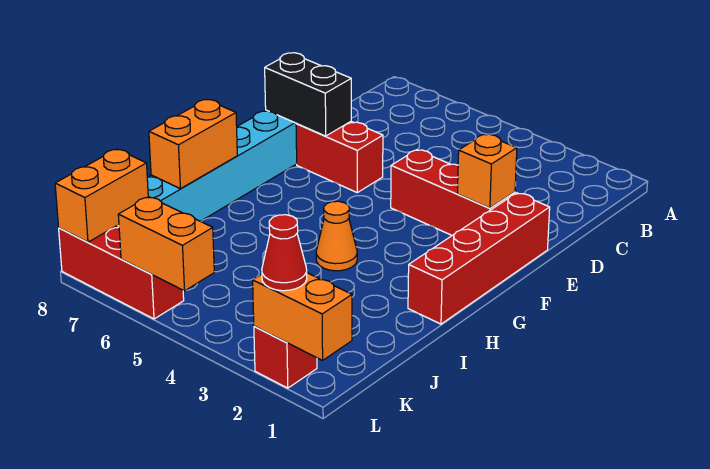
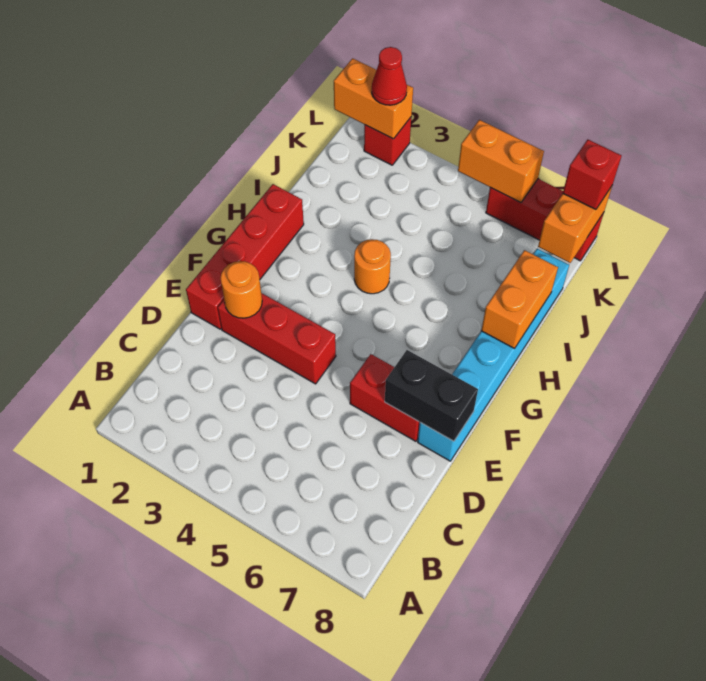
orange brick E2 level 2 -> orange round brick E2 level 2
orange cone H4 level 1 -> orange round brick H4 level 1
none -> red brick L8 level 3

